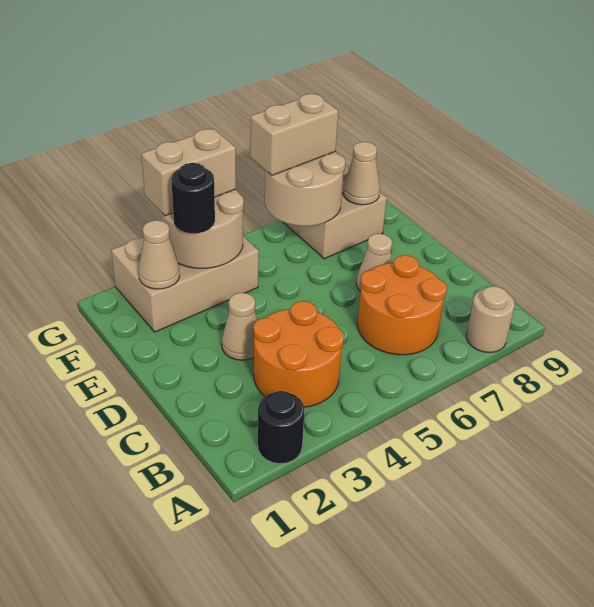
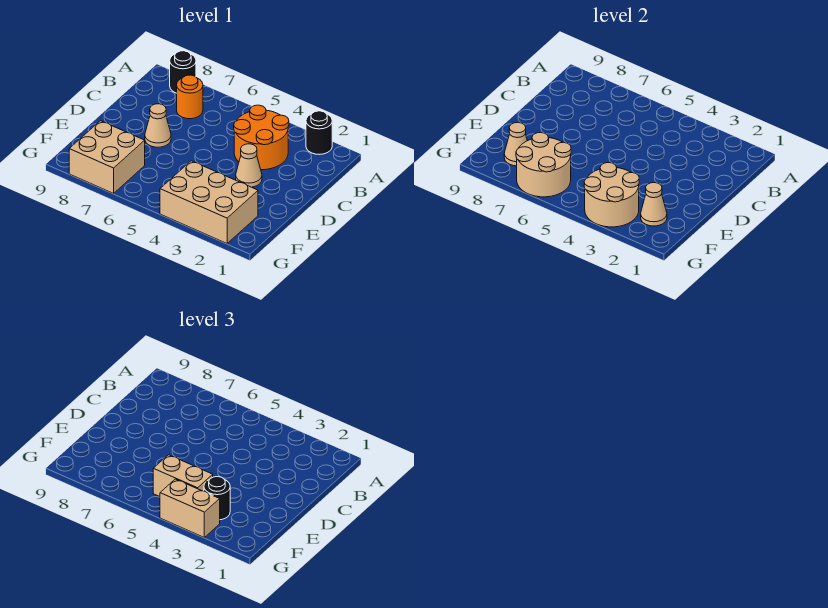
tan round brick A8 level 1 -> black round brick A8 level 1
orange round brick B6:C7 level 1 -> orange round brick B7 level 1
tan brick G6:G7 level 3 -> tan brick F4:F5 level 3

